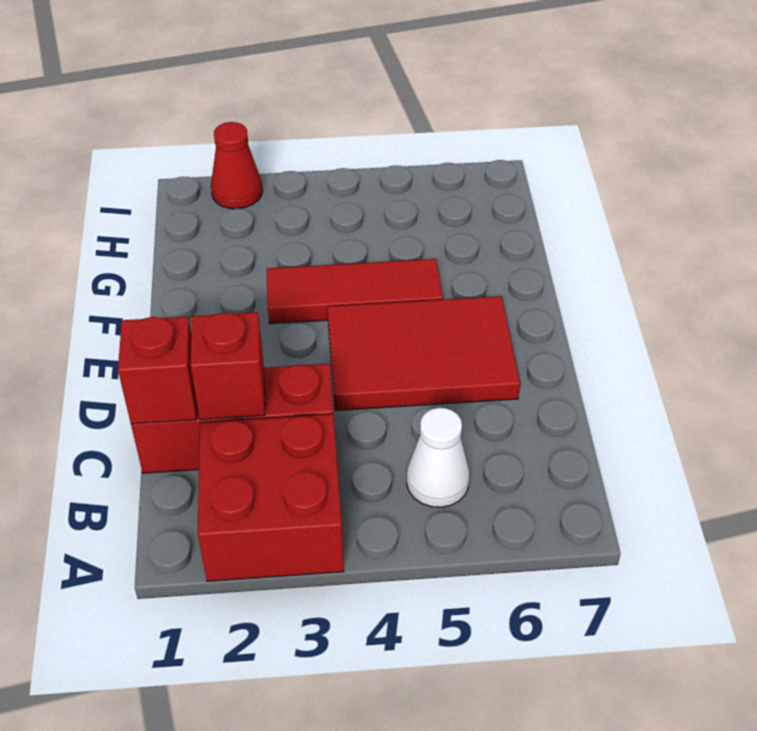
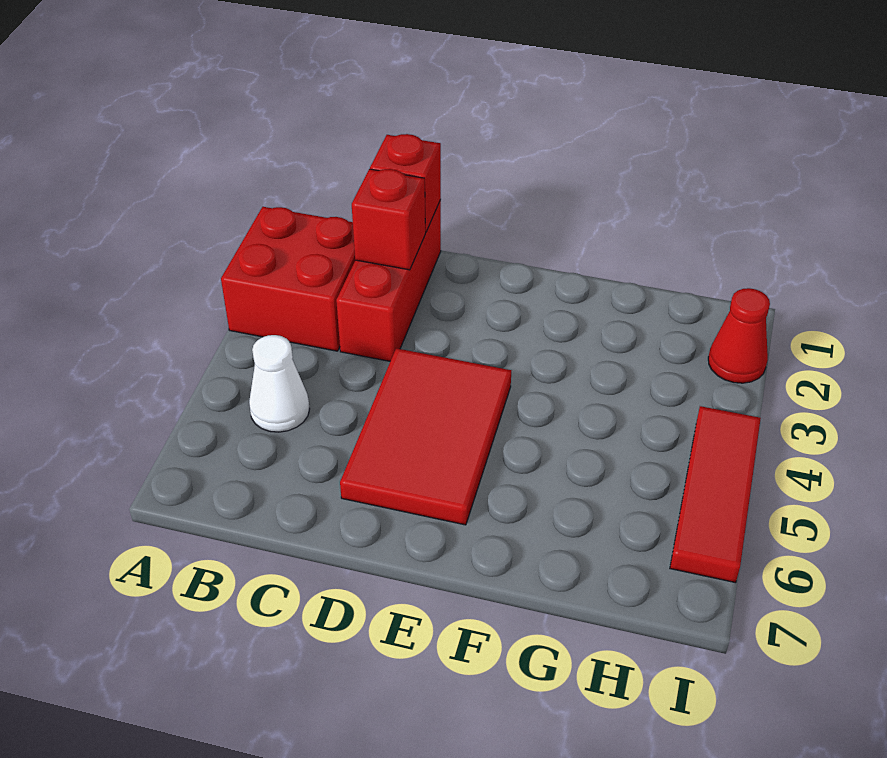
red tile F3:F5 level 1 -> red tile I4:I6 level 1

